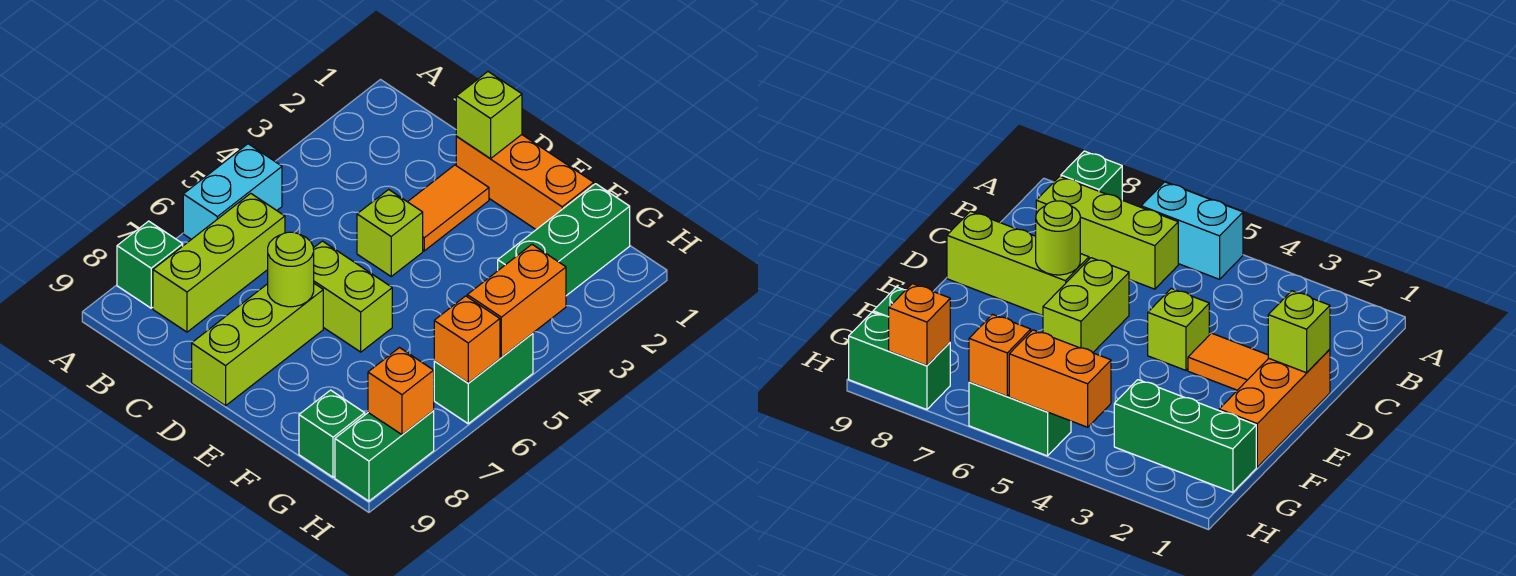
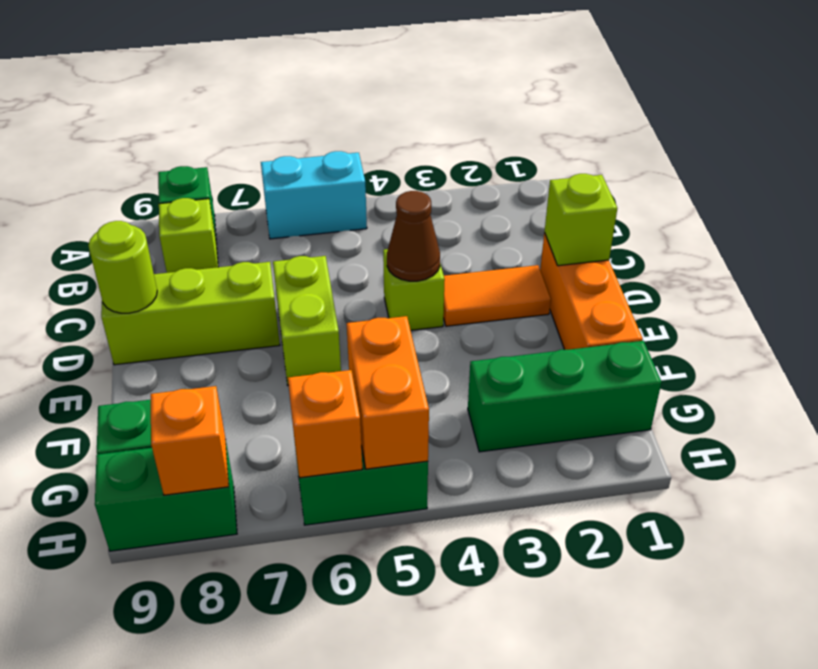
lime brick B6:B8 level 1 -> lime brick B8 level 1
none -> brown cone D4 level 2
lime round brick D7 level 2 -> lime round brick D9 level 2
orange brick H4:H5 level 2 -> orange brick G5:H5 level 2

